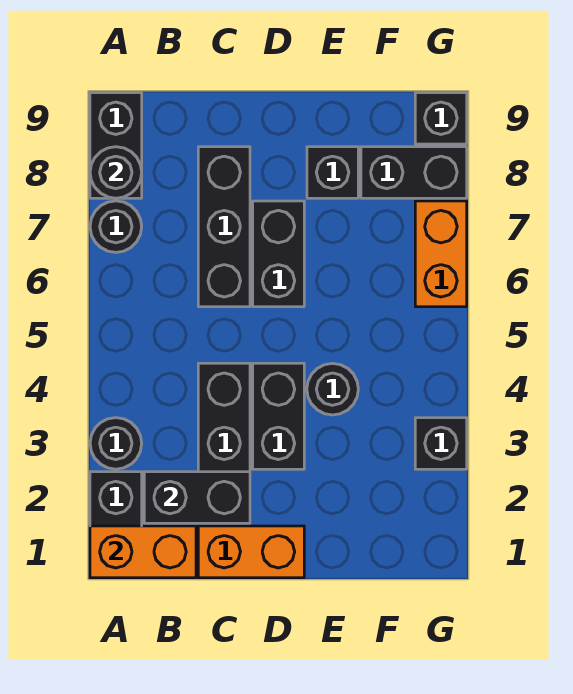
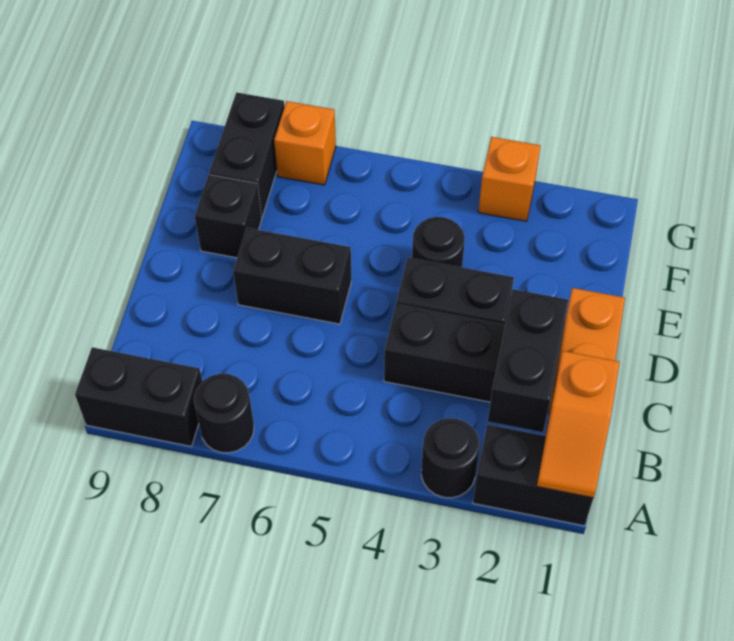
orange brick A1:B1 level 2 -> orange slope A1:B1 level 2 top B
black round brick A8 level 2 -> none
black brick C6:C8 level 1 -> none
black brick G3 level 1 -> orange brick G3 level 1
orange brick G6:G7 level 1 -> orange brick G7 level 1
black brick G9 level 1 -> none

